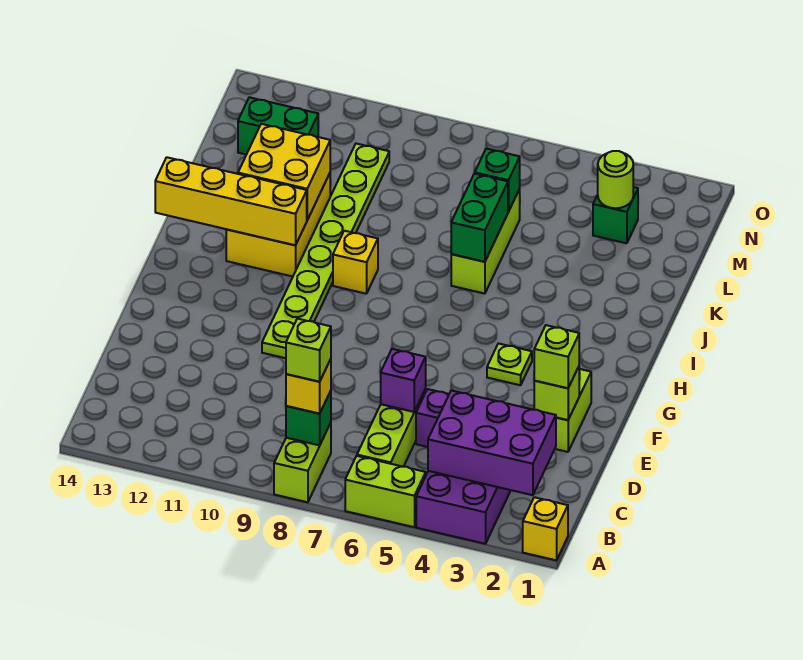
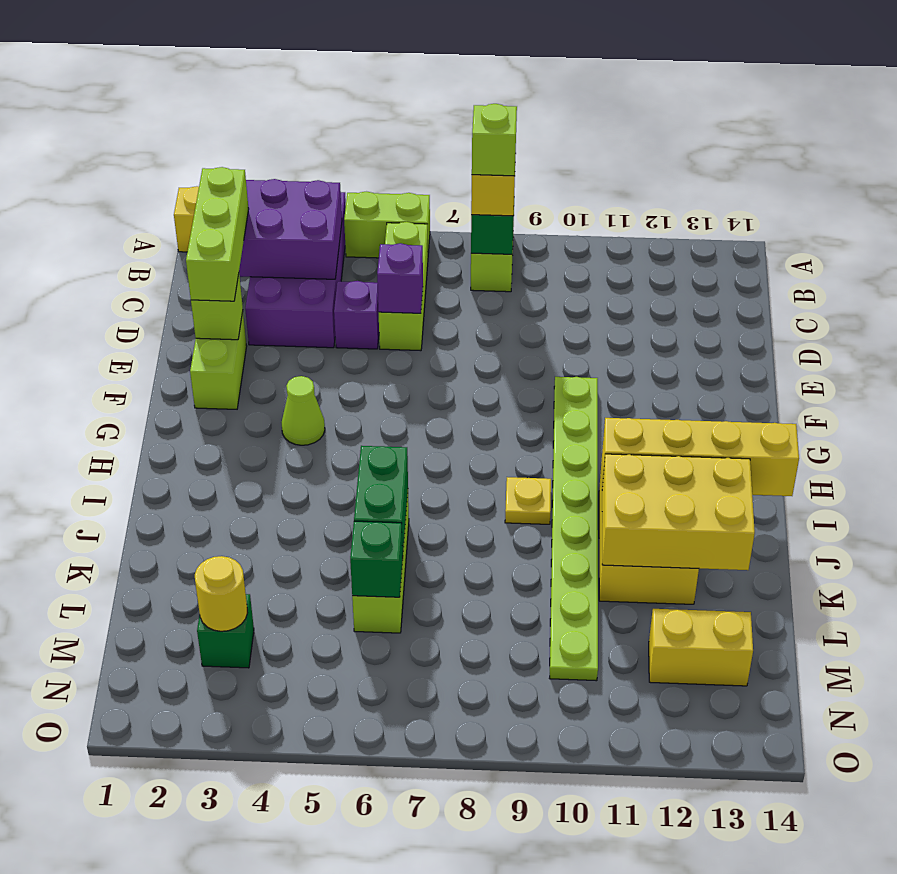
lime brick E2 level 3 -> lime brick C2:E2 level 3
lime plate G4 level 1 -> lime cone G4 level 1
yellow brick I9 level 1 -> yellow plate I9 level 1
yellow brick J11:K12 level 2 -> yellow brick J11:K13 level 2
lime round brick M3 level 2 -> yellow round brick M3 level 2
green brick M12:M13 level 1 -> yellow brick M12:M13 level 1

